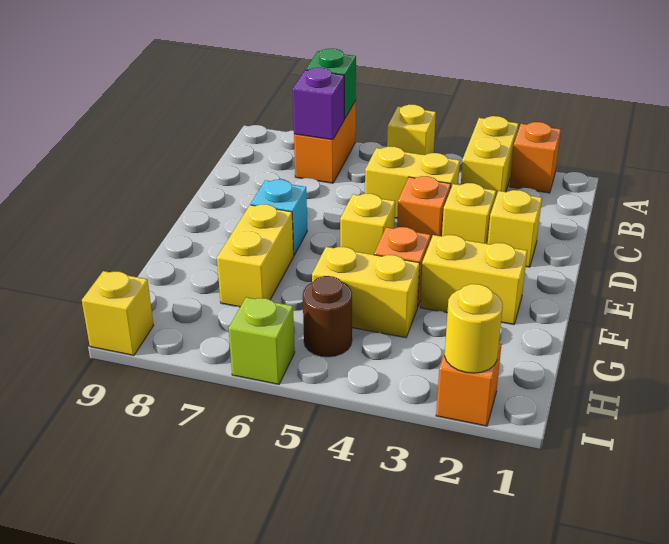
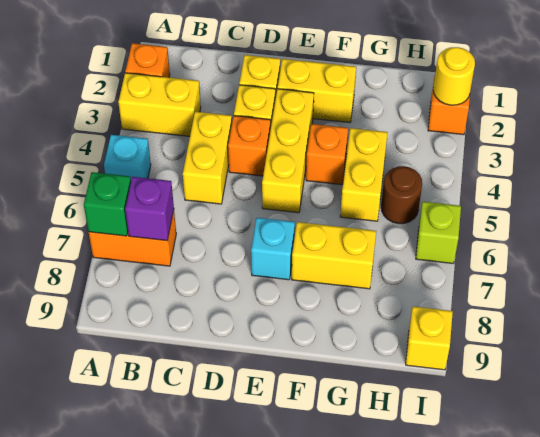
yellow brick A5 level 1 -> cyan brick A5 level 1
yellow brick E5 level 1 -> yellow brick E3:E5 level 1
yellow brick F2:F3 level 1 -> yellow brick E2:F2 level 1

